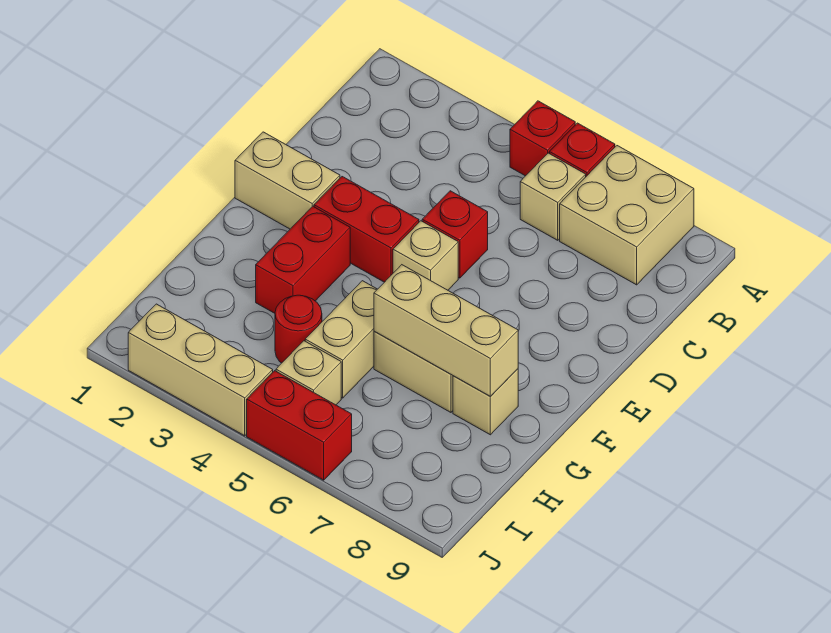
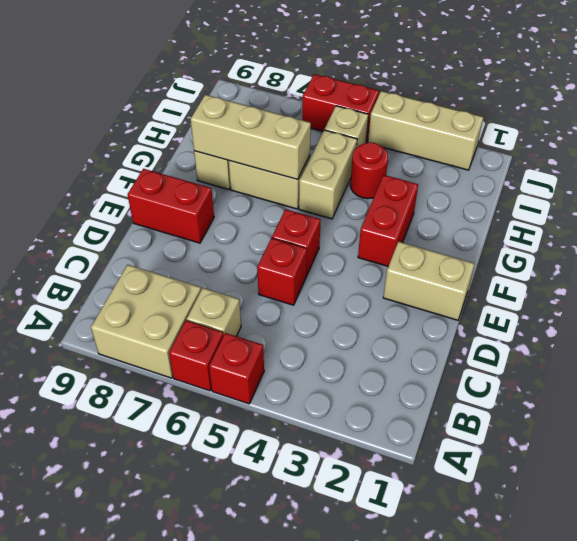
red brick E3:E4 level 1 -> red brick E8:E9 level 1
tan brick E5 level 1 -> red brick E5 level 1

